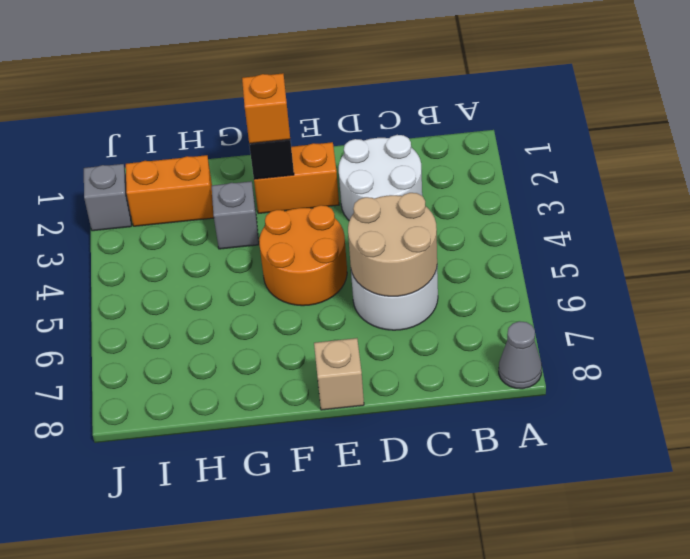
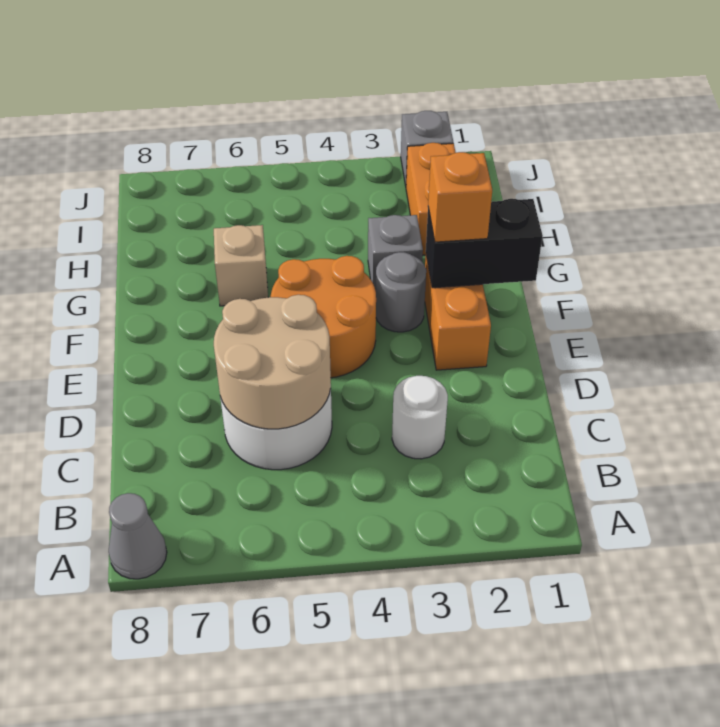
white round brick C2:D3 level 1 -> white round brick C3 level 1
tan brick E8 level 1 -> tan brick G6 level 1
none -> grey round brick F3 level 1

